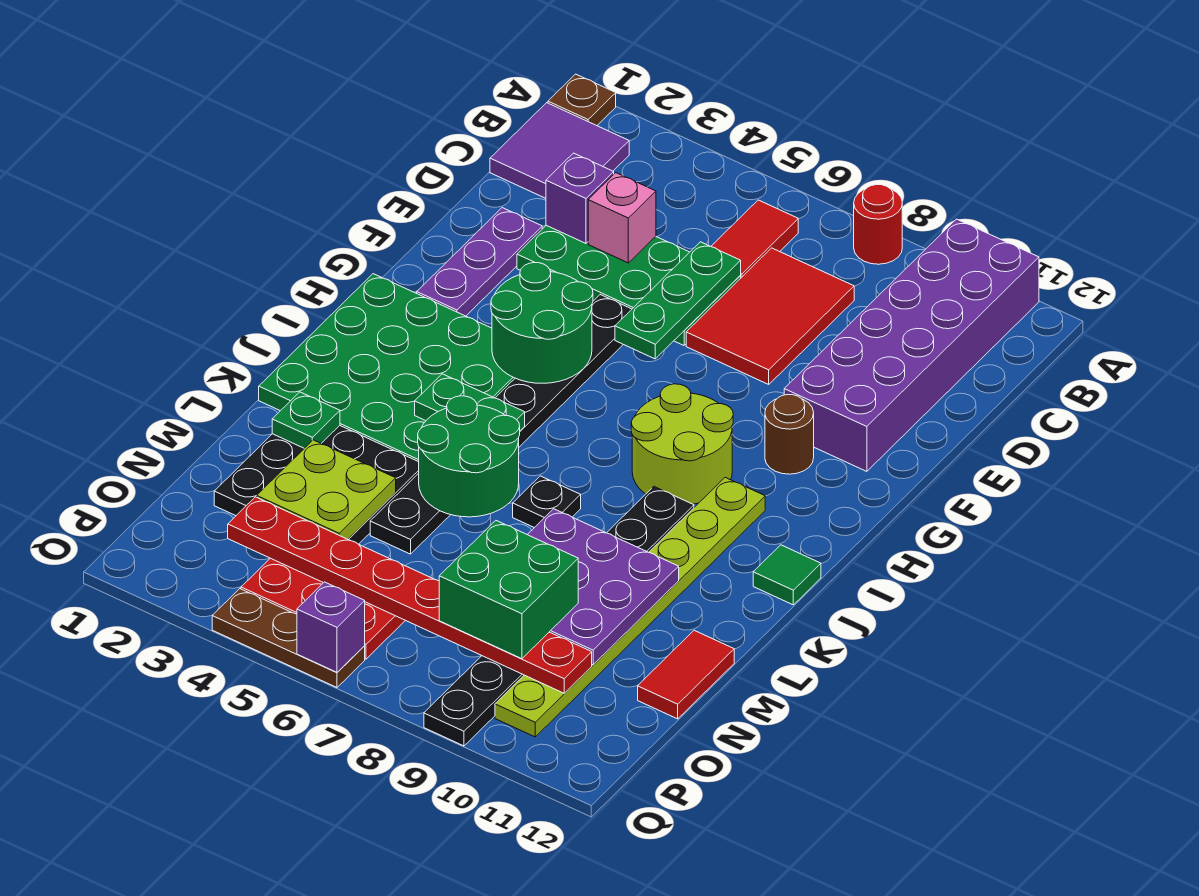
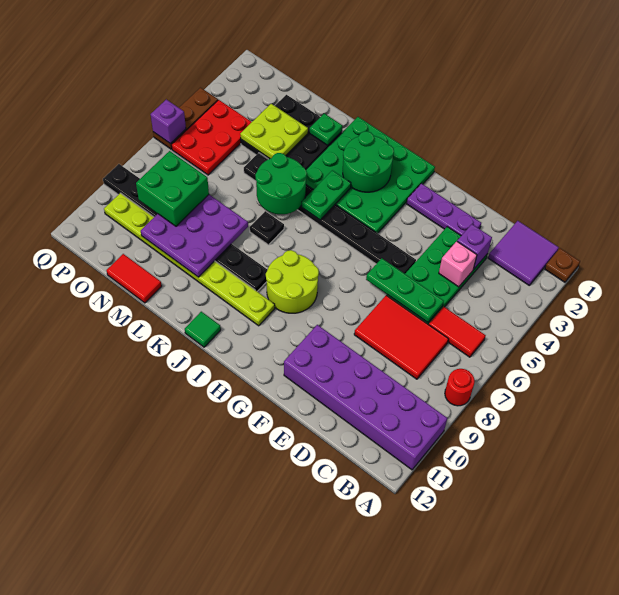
green round brick G4:H5 level 2 -> green round brick I2:J3 level 2
brown round brick G10 level 1 -> none
red plate O3:O10 level 2 -> none

